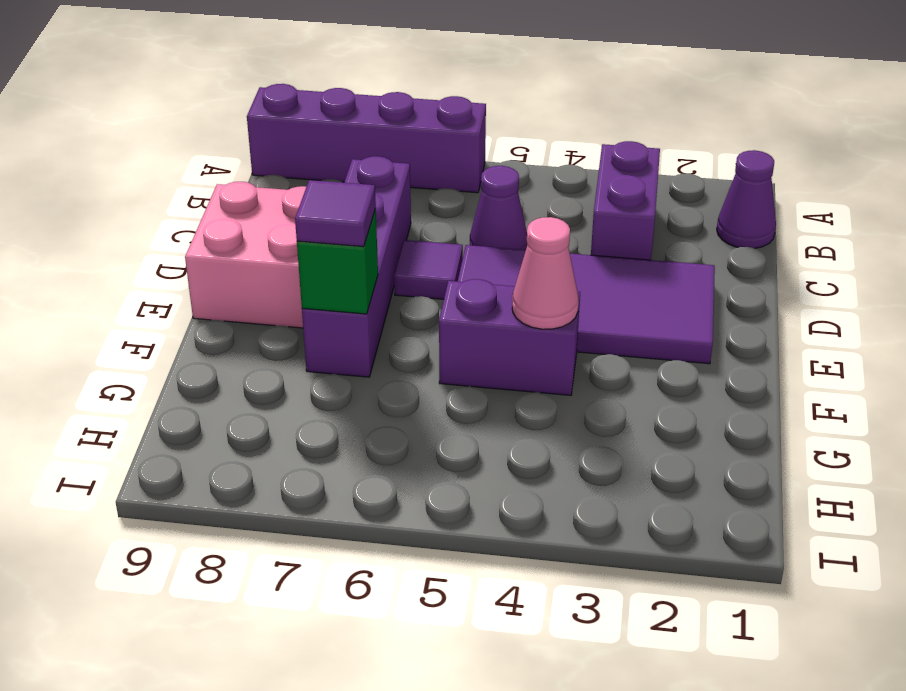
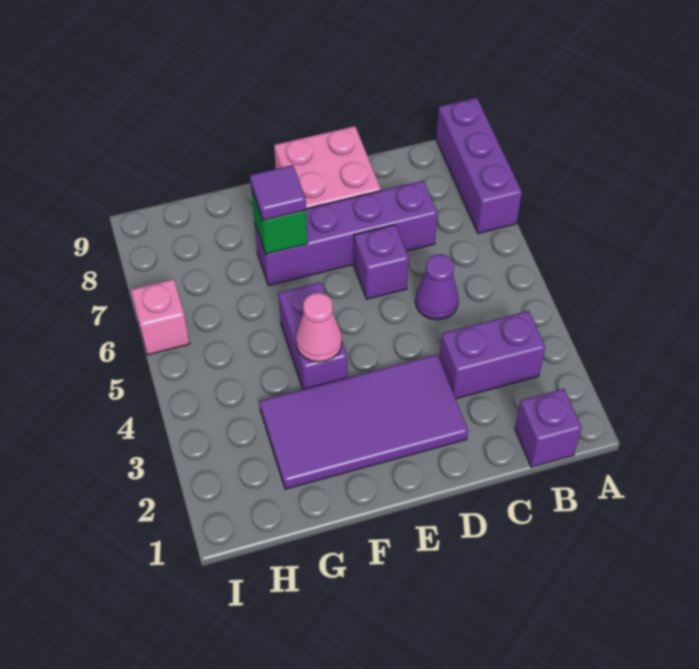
purple brick A6:A9 level 1 -> purple brick A7:A9 level 1
purple cone B1 level 1 -> purple brick B1 level 1
purple tile D2:E5 level 1 -> purple tile D2:G3 level 1
purple tile D6 level 1 -> purple brick D6 level 1
none -> pink brick I6 level 1

